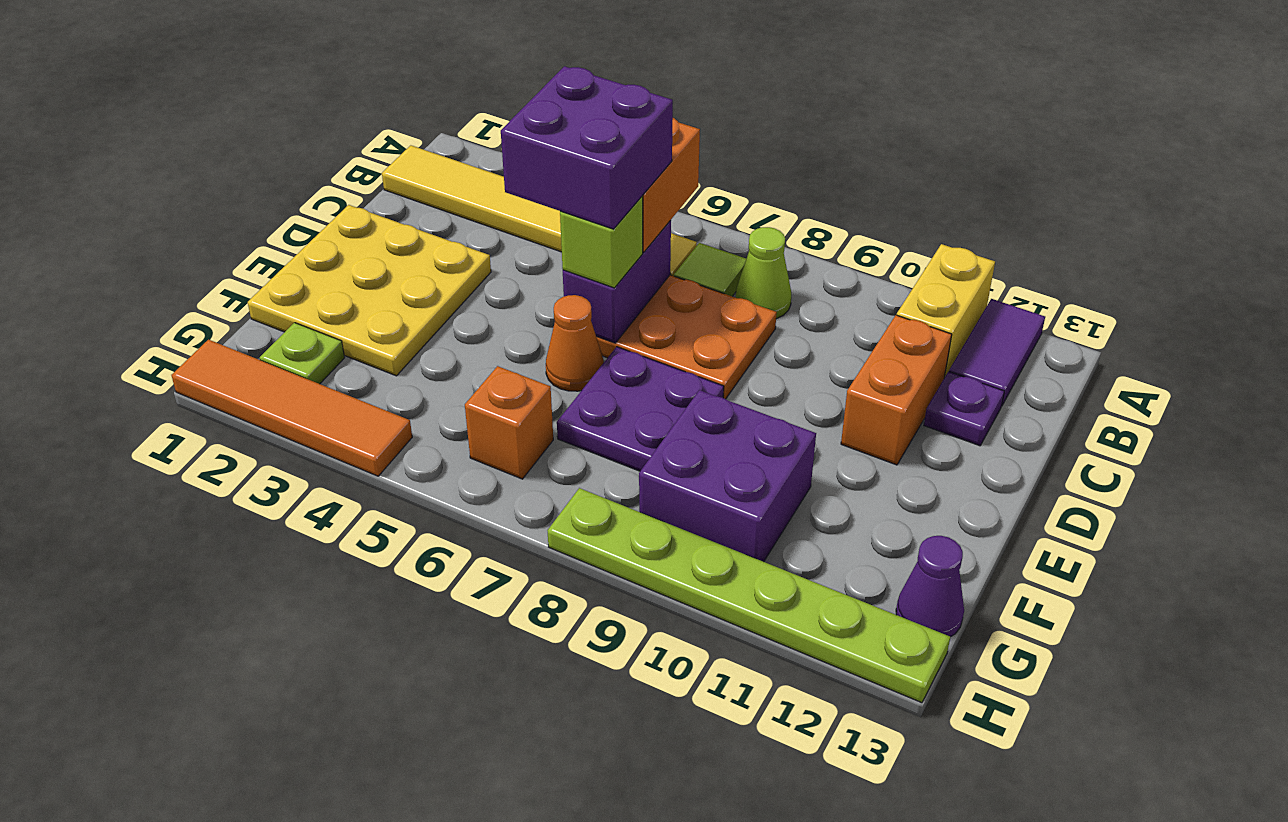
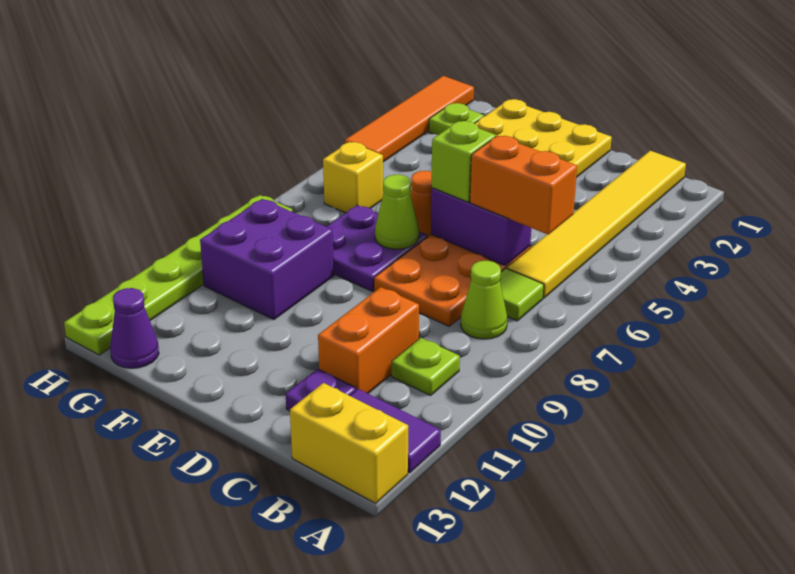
yellow brick A11:B11 level 1 -> yellow brick A13:B13 level 1
none -> lime plate B10 level 1
purple brick C5:D6 level 4 -> none
orange brick C11:D11 level 1 -> orange brick C10:C11 level 1
none -> lime cone E7 level 2
orange brick G6 level 1 -> yellow brick G6 level 1

